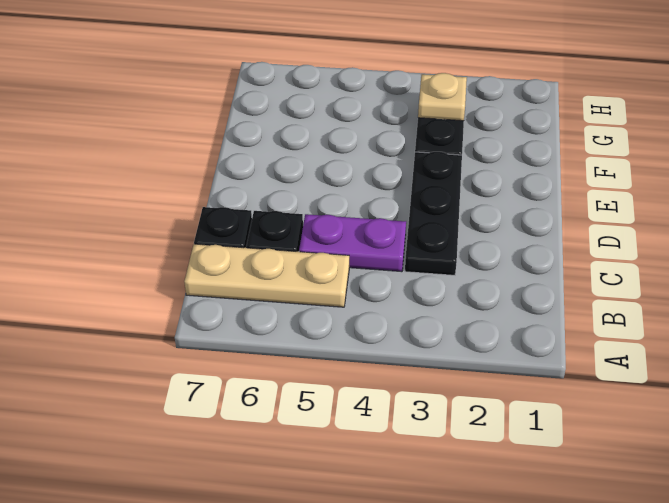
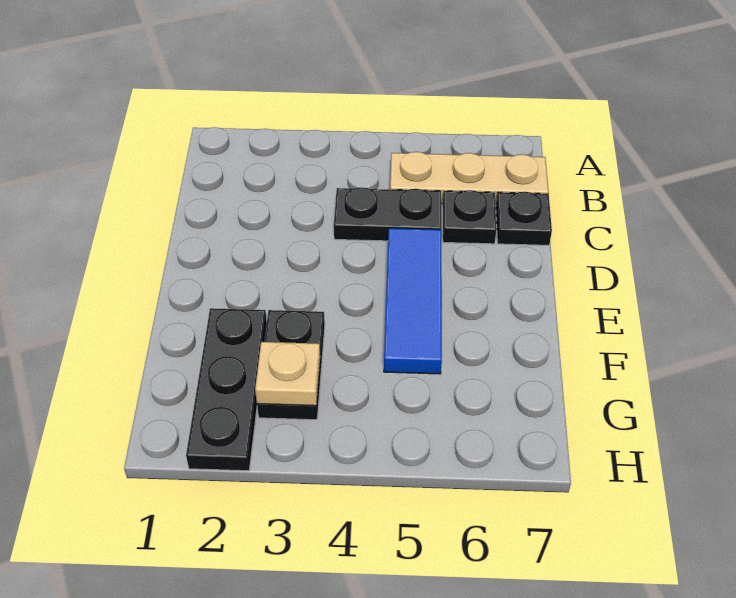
black plate C3:E3 level 1 -> black plate F2:H2 level 1
purple plate C4:C5 level 1 -> black plate C4:C5 level 1
none -> blue tile D5:F5 level 1

